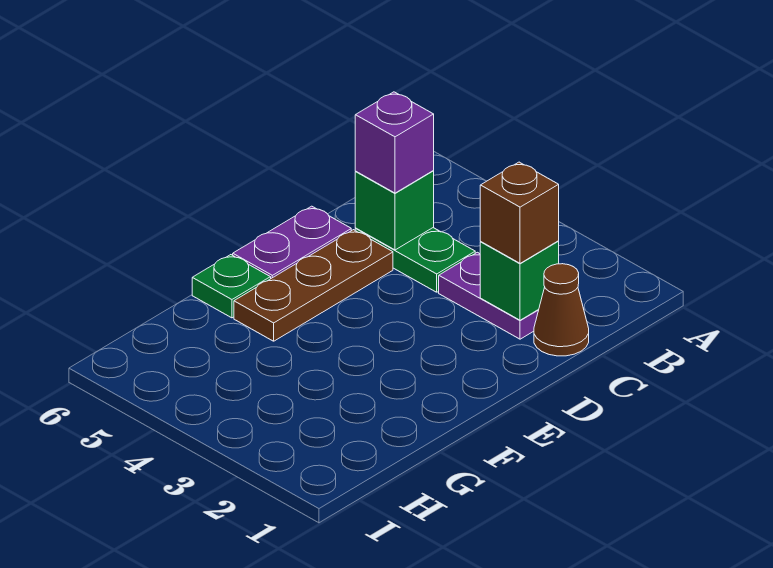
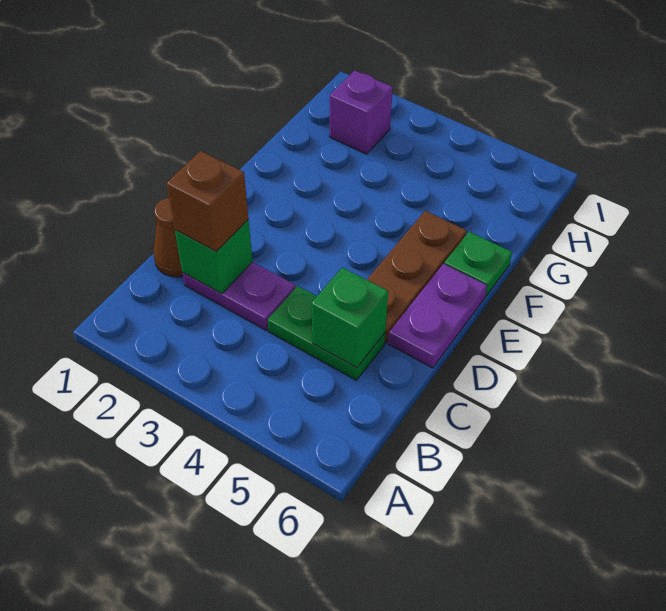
purple brick C5 level 3 -> purple brick H2 level 1

